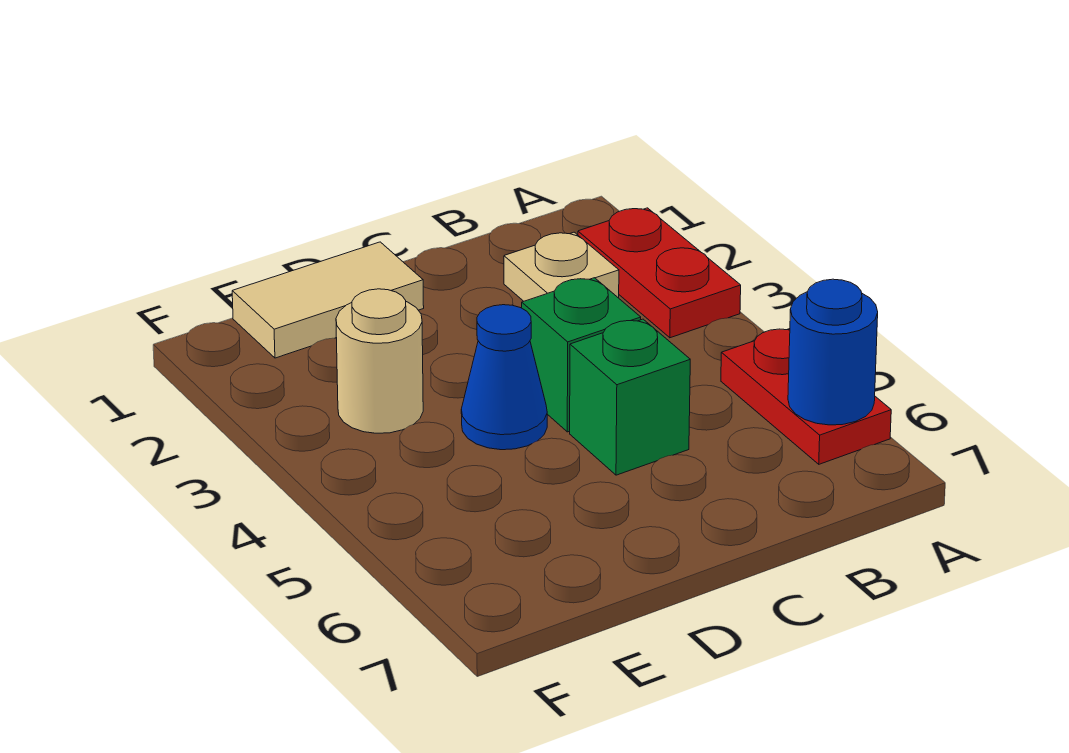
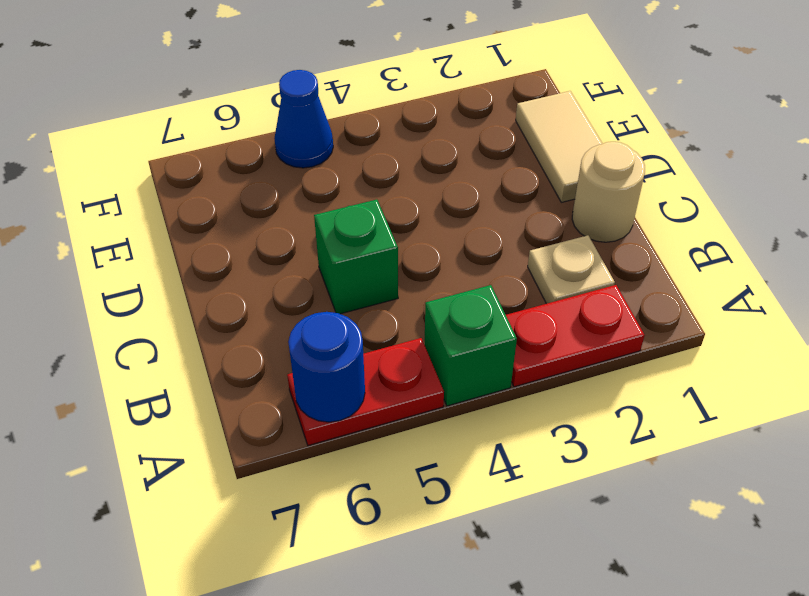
green brick C4 level 1 -> green brick A4 level 1
blue cone D4 level 1 -> blue cone F5 level 1
tan round brick E3 level 1 -> tan round brick C1 level 1

